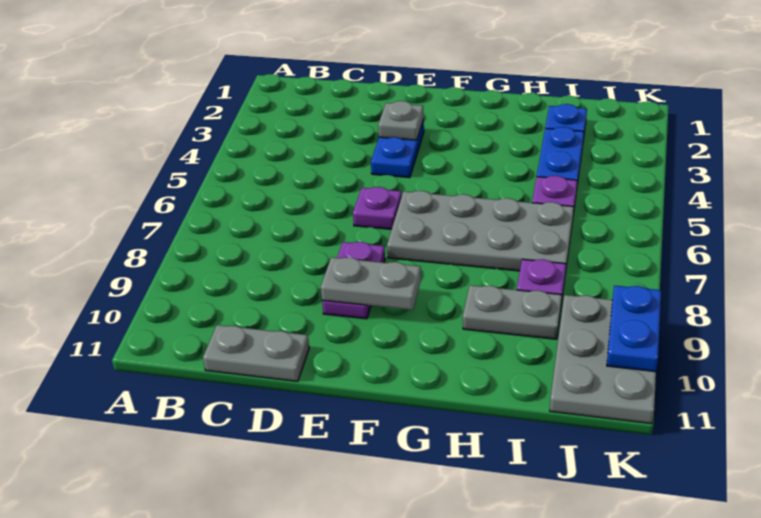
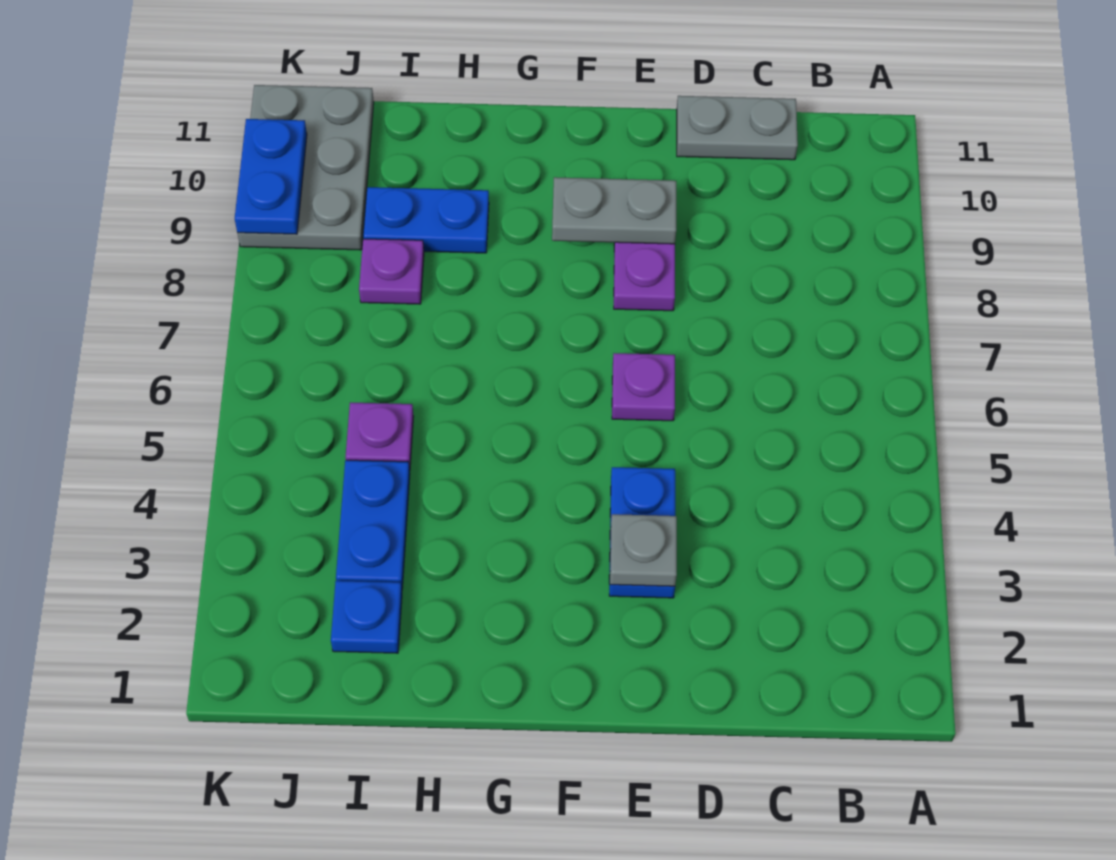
grey plate F6:I7 level 1 -> none
grey plate H9:I9 level 1 -> blue plate H9:I9 level 1

